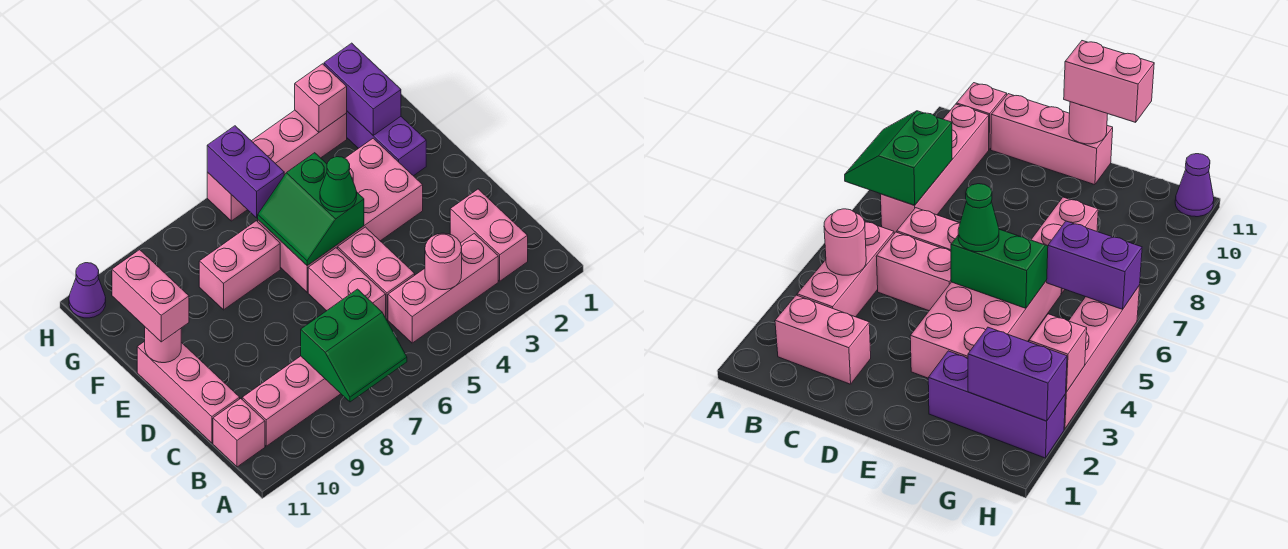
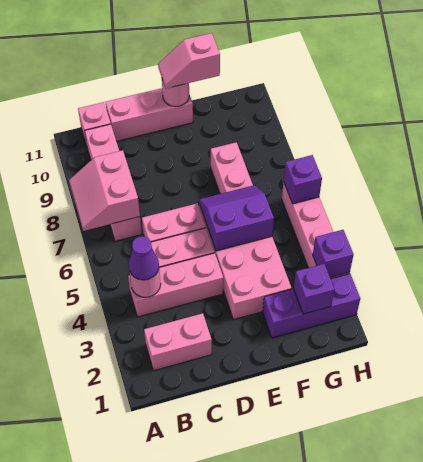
green slope A7:B8 level 2 top B -> pink slope A7:B8 level 2 top B
pink brick B3:B5 level 1 -> pink brick B4:D4 level 1
green slope E5:F6 level 2 top 5 -> purple slope E5:F6 level 2 top 5
green cone E5 level 3 -> none
pink brick E11:F11 level 3 -> pink slope E11:F11 level 3 top F
purple brick G2:H2 level 2 -> purple brick G2 level 2
purple brick G6:H6 level 2 -> purple brick H6 level 2
pink brick H3 level 2 -> purple brick H3 level 2
purple cone H11 level 1 -> purple cone B4 level 3

